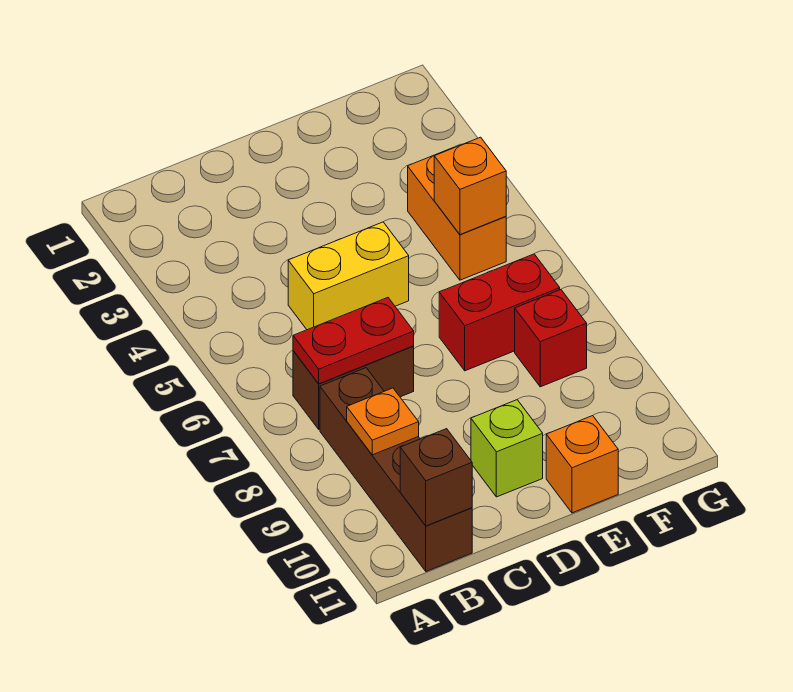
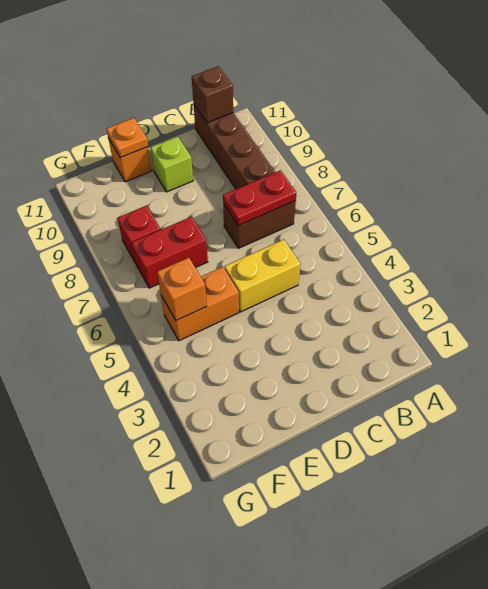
orange plate B9 level 2 -> orange plate E11 level 2
orange brick F4:F5 level 1 -> orange brick E5:F5 level 1

